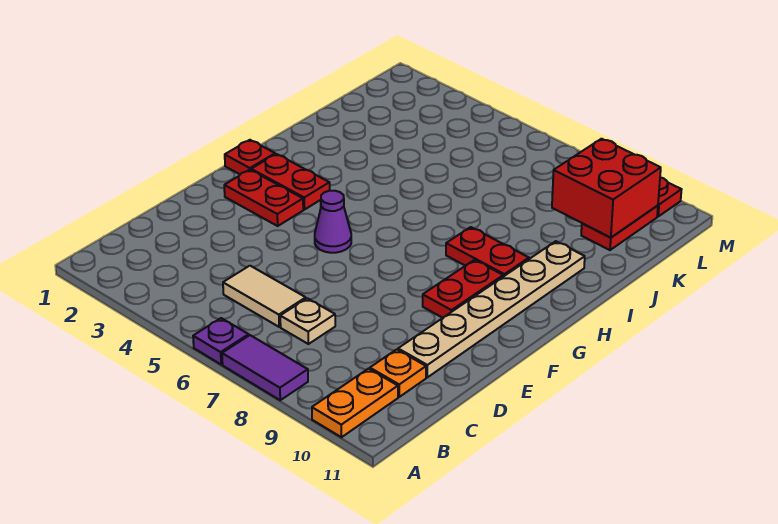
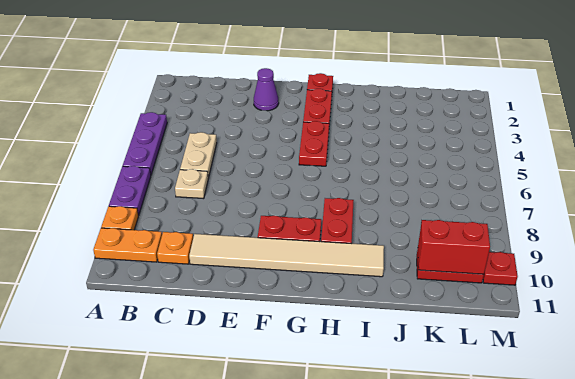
purple plate A6 level 1 -> purple plate A4:A6 level 1
purple tile A7:A8 level 1 -> purple plate A7:A8 level 1
none -> orange plate A9 level 1
tan tile C5:C6 level 1 -> tan plate C5:C6 level 1
tan plate D10:I10 level 1 -> tan tile D10:I10 level 1
red plate F2:F3 level 1 -> red plate G4:G5 level 1
purple cone F5 level 1 -> purple cone E2 level 1
red brick K9:L10 level 2 -> red brick K10:L10 level 2

